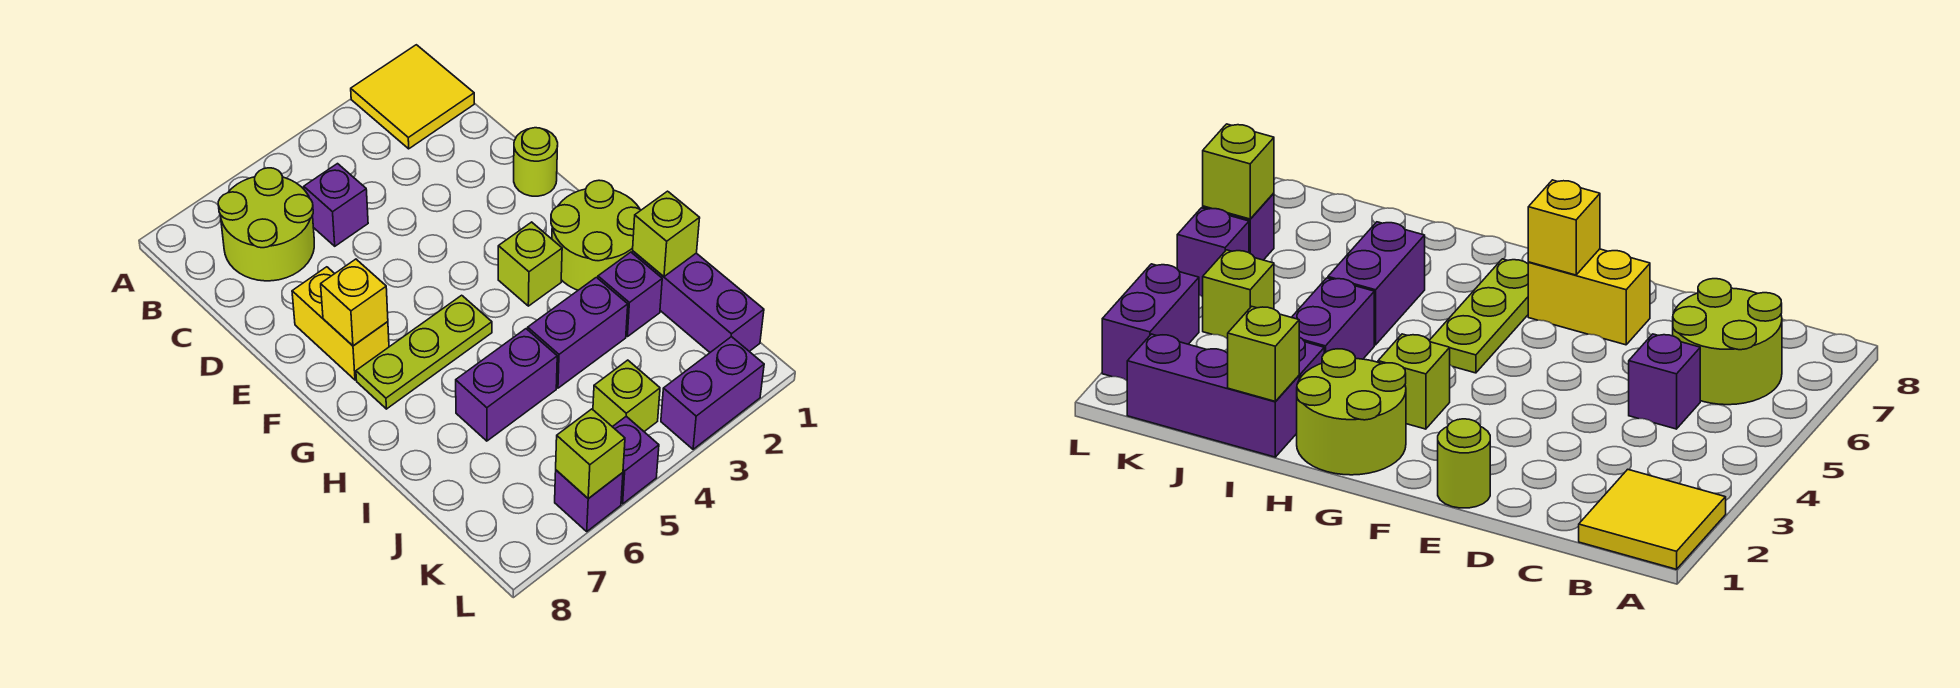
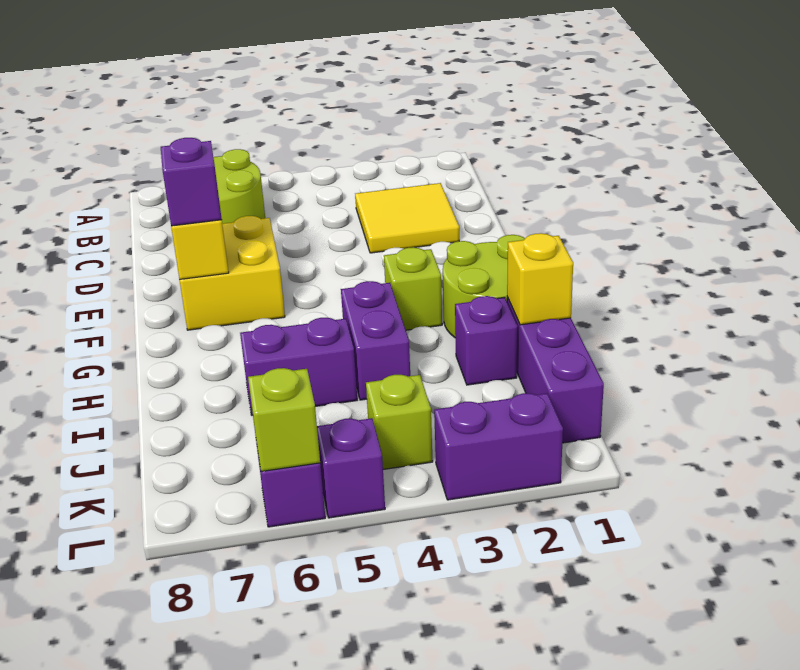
yellow tile A1:B2 level 1 -> yellow tile C2:D3 level 1
purple brick C5 level 1 -> purple brick F7 level 3
lime round brick E1 level 1 -> none
yellow brick E7:F7 level 1 -> yellow brick E6:F7 level 1
lime plate G5:G7 level 1 -> none
lime brick I1 level 2 -> yellow brick I1 level 2
purple brick I3:I4 level 1 -> purple brick H4:I4 level 1

